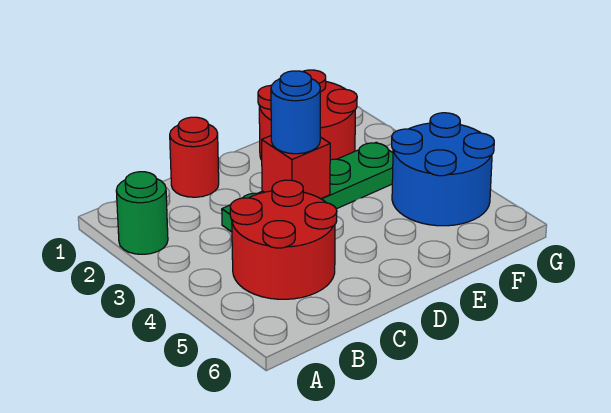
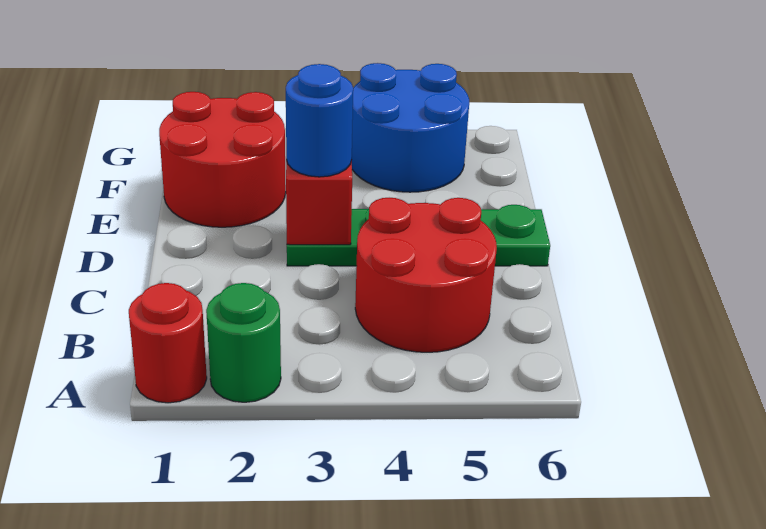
red round brick C1 level 1 -> red round brick A1 level 1
green plate C3:F3 level 1 -> green plate D3:D6 level 1

